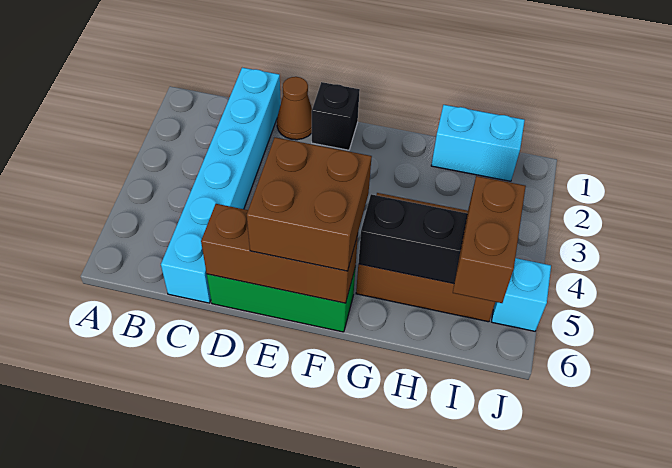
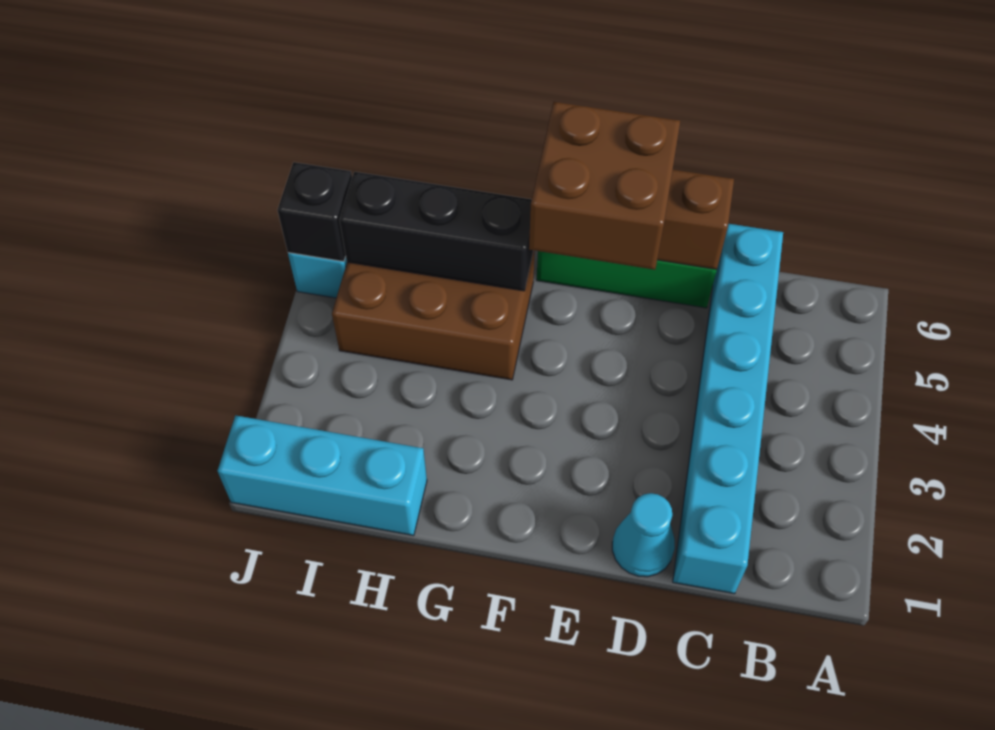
brown cone D1 level 1 -> cyan cone D1 level 1
black brick E1 level 1 -> black brick J5 level 2
cyan brick H1:I1 level 1 -> cyan brick H1:J1 level 1
brown brick I5:I6 level 3 -> none

